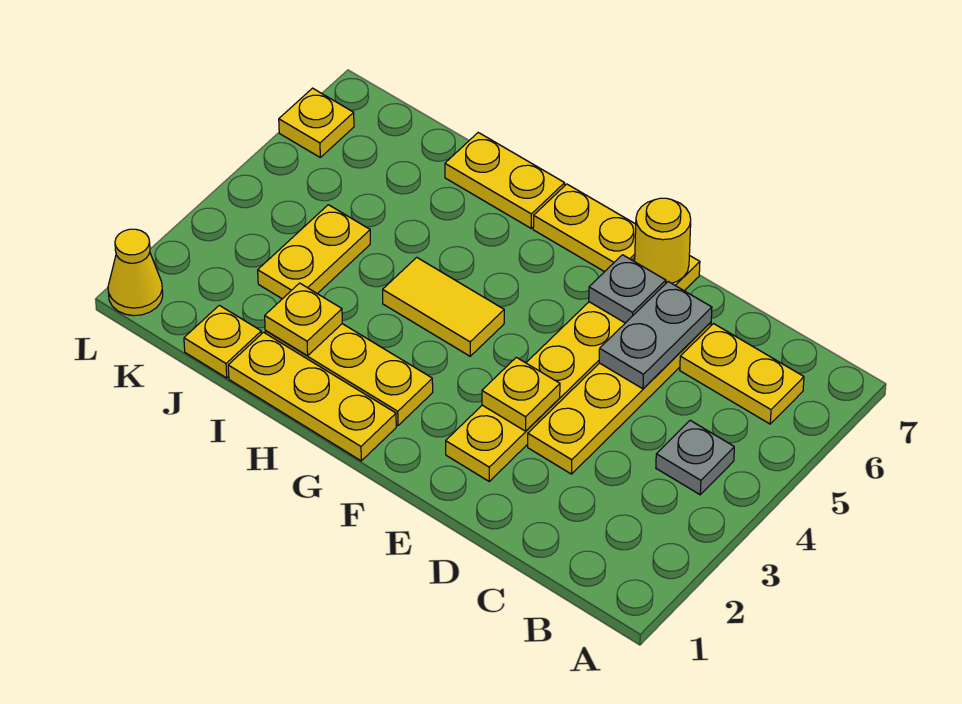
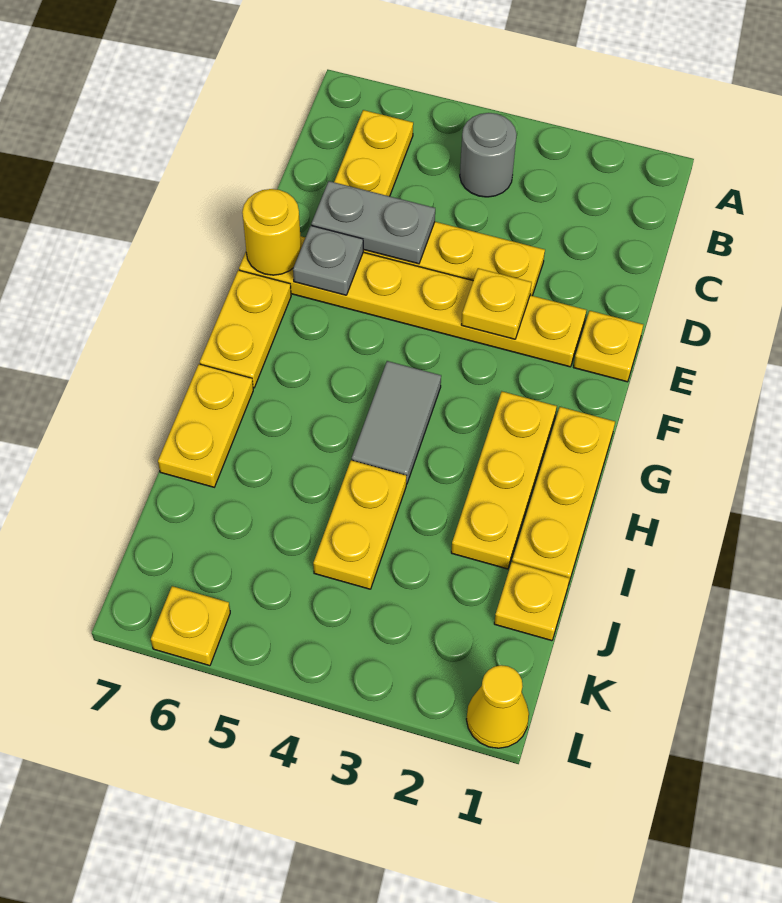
grey plate B4 level 1 -> grey round brick B4 level 1
yellow tile G4:H4 level 1 -> grey tile G4:H4 level 1
yellow plate I2 level 2 -> yellow plate E1 level 1
yellow plate J3:J4 level 1 -> yellow plate I4:J4 level 1

